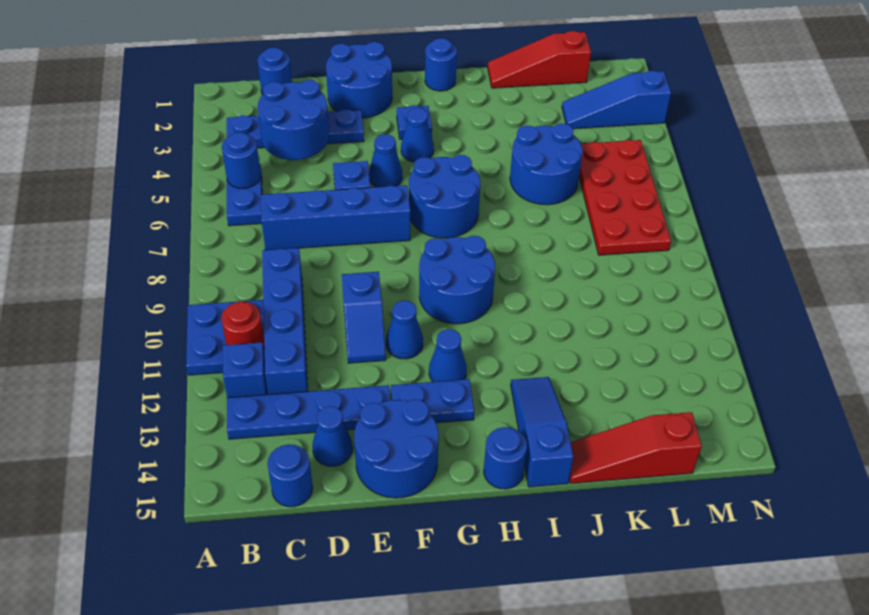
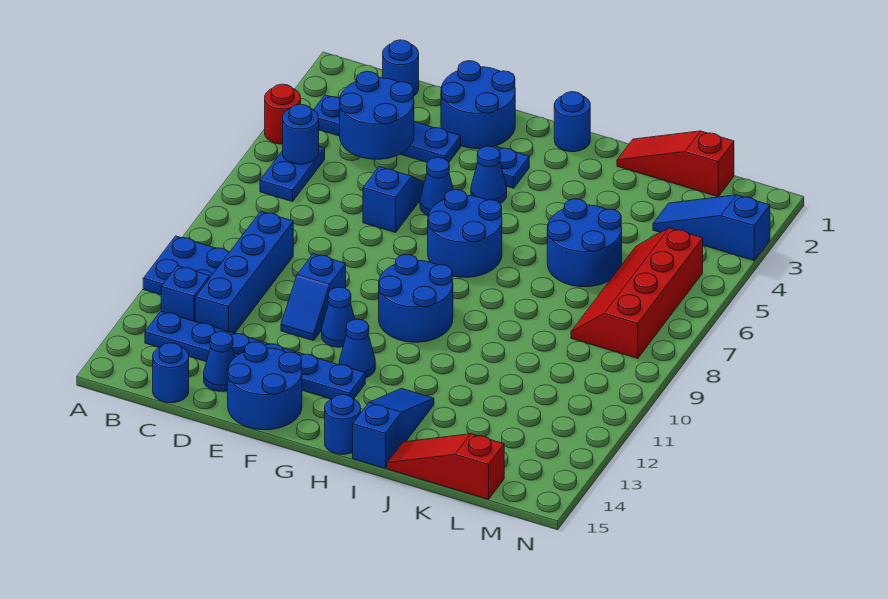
red round brick B11 level 2 -> red round brick A4 level 1
blue brick C7:F7 level 1 -> none
red plate L5:M8 level 1 -> red slope L5:M8 level 1 top M

